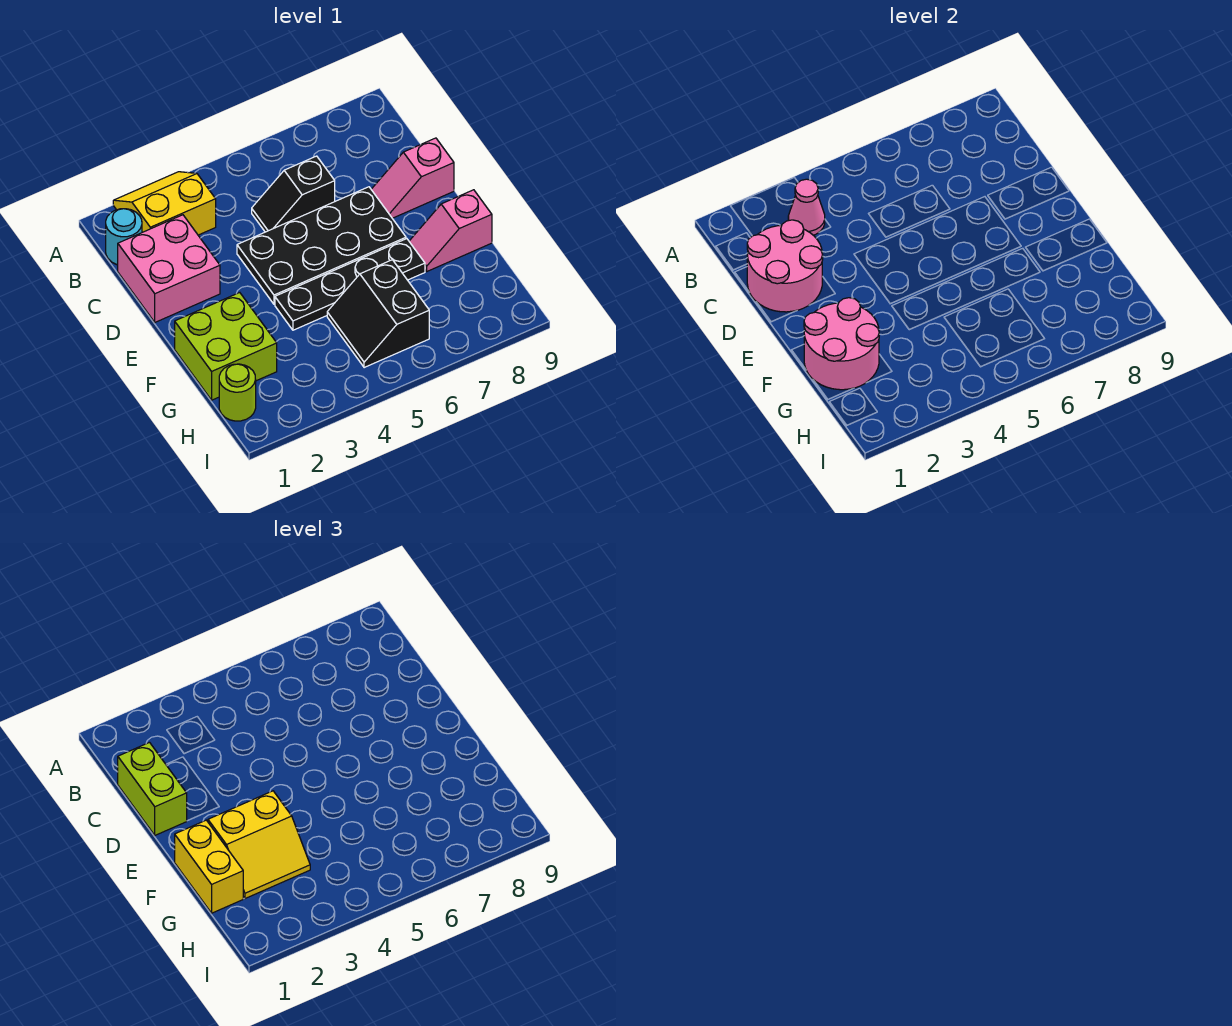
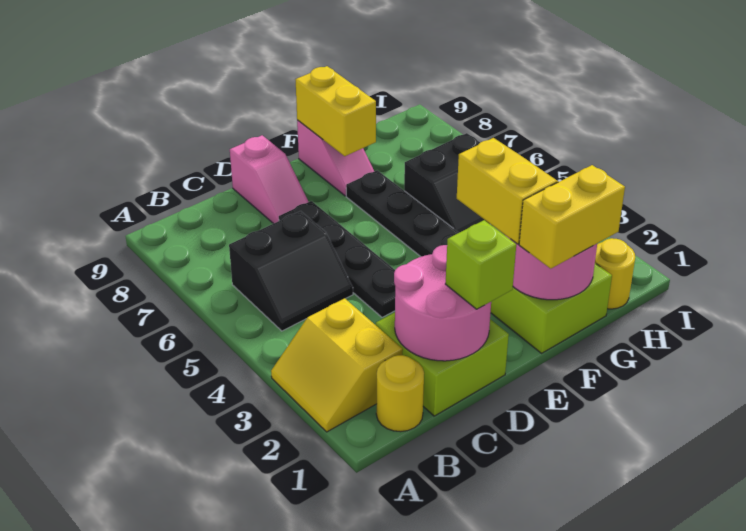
cyan round brick B1 level 1 -> yellow round brick B1 level 1
pink cone B3 level 2 -> none
pink brick C1:D2 level 1 -> lime brick C1:D2 level 1
lime brick C1:D1 level 3 -> lime brick D1 level 3
black slope C5:C6 level 1 top 6 -> black slope B5:C6 level 1 top 6
black plate D4:E7 level 1 -> black plate D4:D7 level 1
none -> yellow brick F8:F9 level 2
lime round brick H1 level 1 -> yellow round brick H1 level 1

